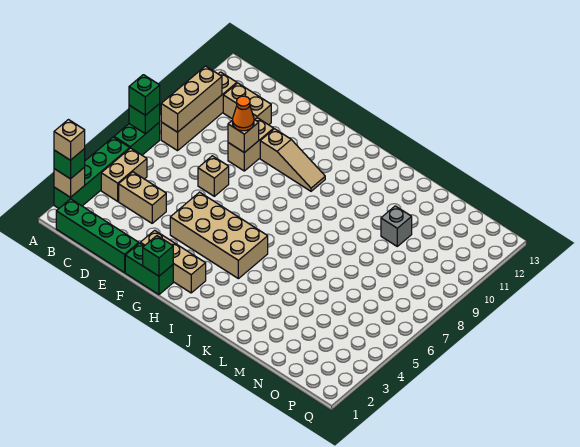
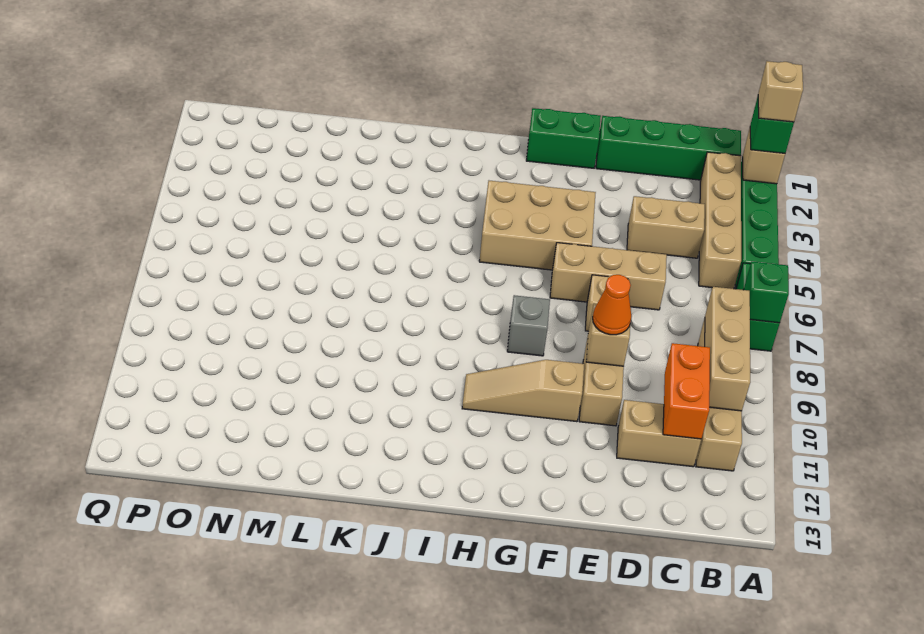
green brick A7 level 3 -> none
tan brick B4:B5 level 1 -> tan brick B2:B5 level 1
none -> orange brick C10:C11 level 2
tan brick F2:H2 level 1 -> tan brick D6:F6 level 1
tan brick F4:I5 level 1 -> tan brick F4:H5 level 1
green brick G1 level 2 -> none
grey brick M10 level 1 -> grey brick G8 level 1

